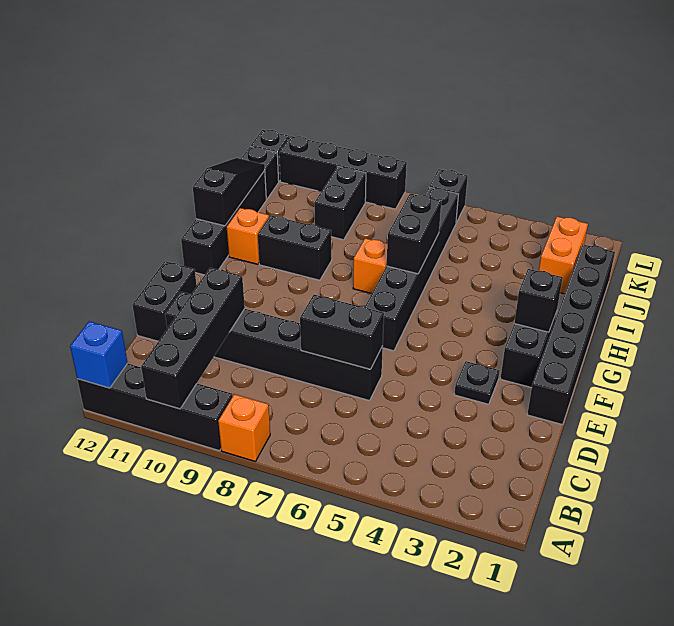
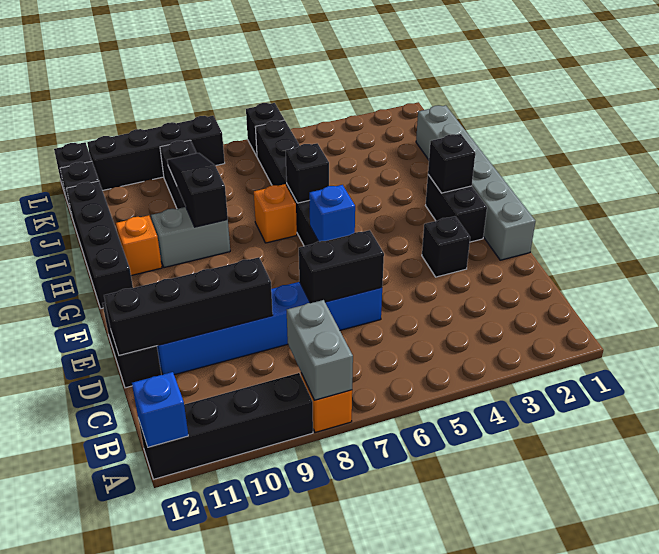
none -> grey brick A8:B8 level 2
black brick A10:D10 level 2 -> black brick D9:D12 level 2
black brick D6:D11 level 1 -> blue brick D6:D11 level 1
black brick E1:J1 level 1 -> grey brick E1:J1 level 1
black plate E3 level 1 -> black brick E3 level 1
none -> blue brick F6 level 2
black brick H6:I6 level 2 -> black brick H6 level 2
black brick H9:H10 level 1 -> grey brick H9:H10 level 1
black slope H12:J12 level 2 top H -> black slope H9:J9 level 2 top H
orange brick J2:K2 level 1 -> none

